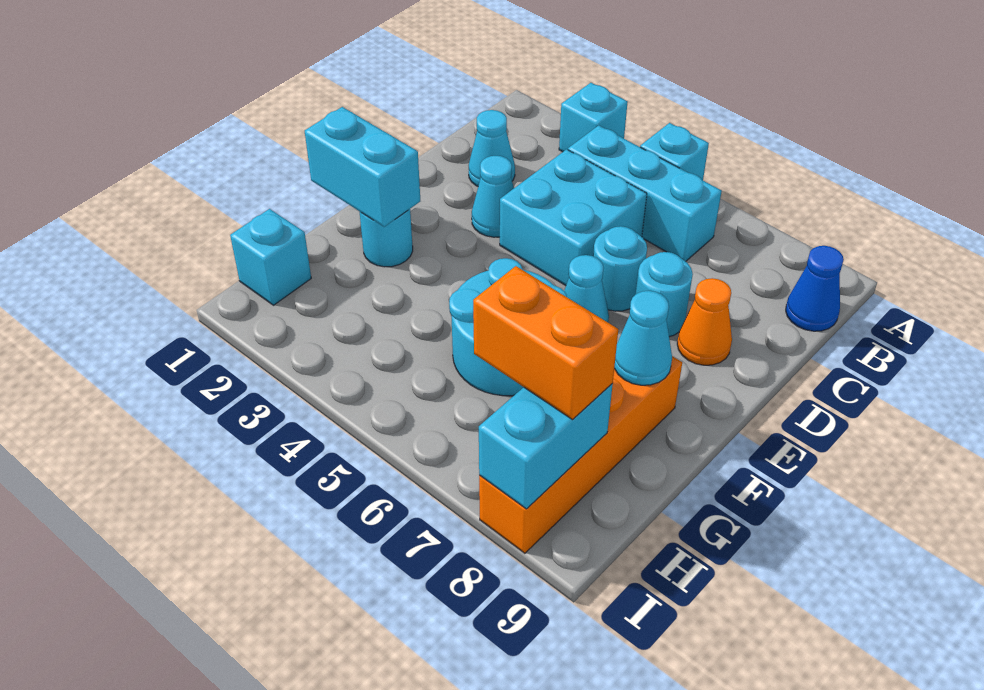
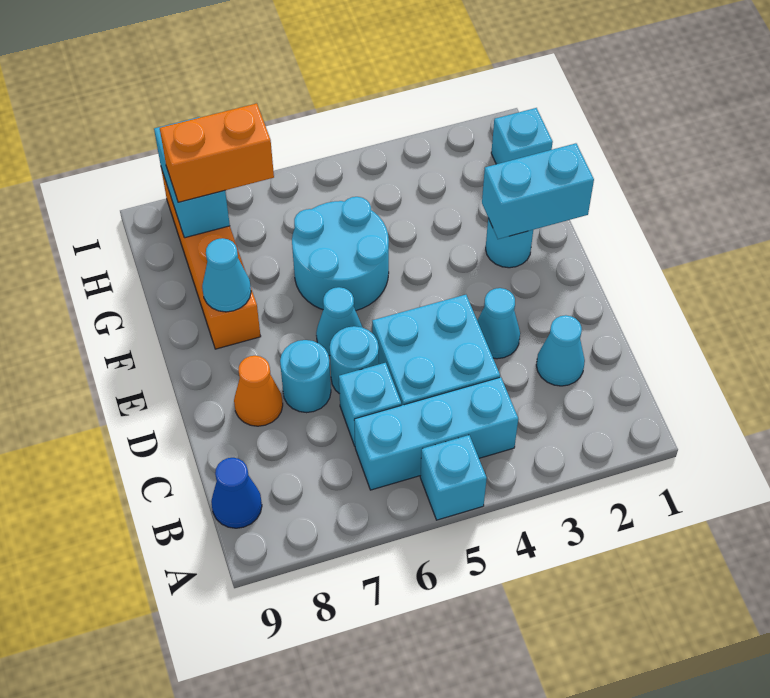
cyan brick A3 level 1 -> cyan brick C6 level 1

